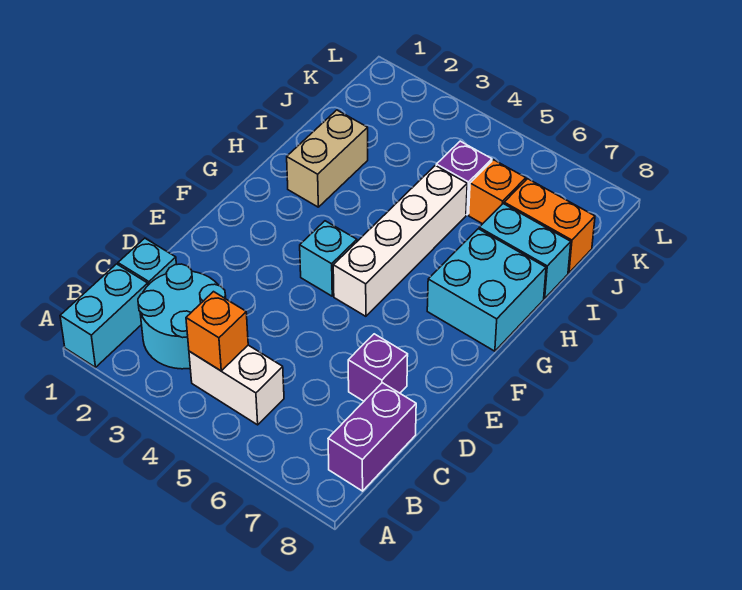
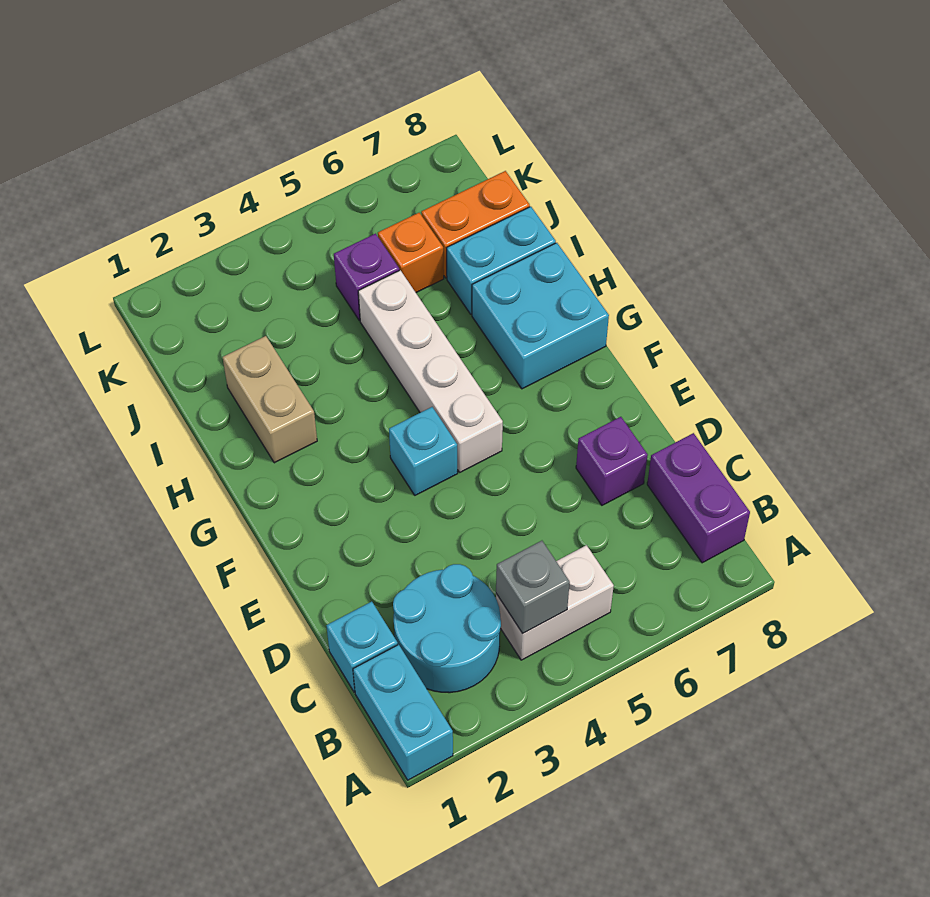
orange brick B4 level 2 -> grey brick B4 level 2

